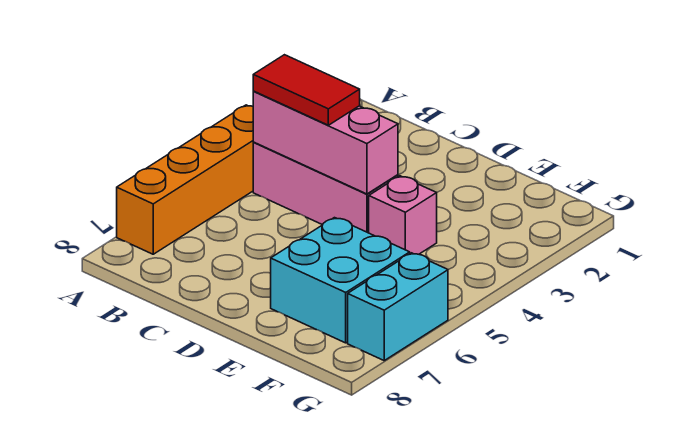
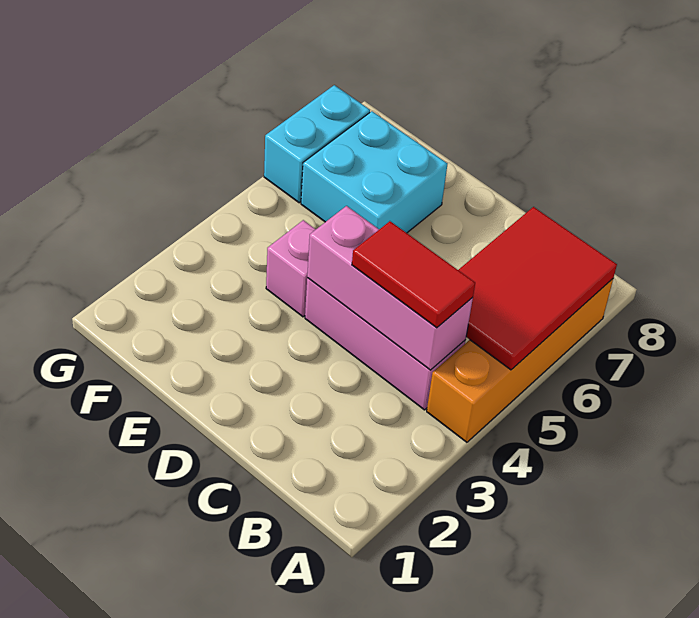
none -> red tile A5:B7 level 2

